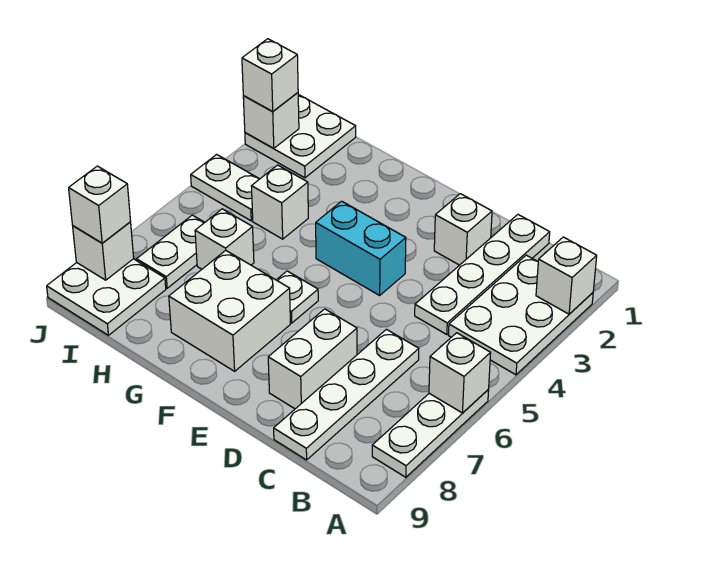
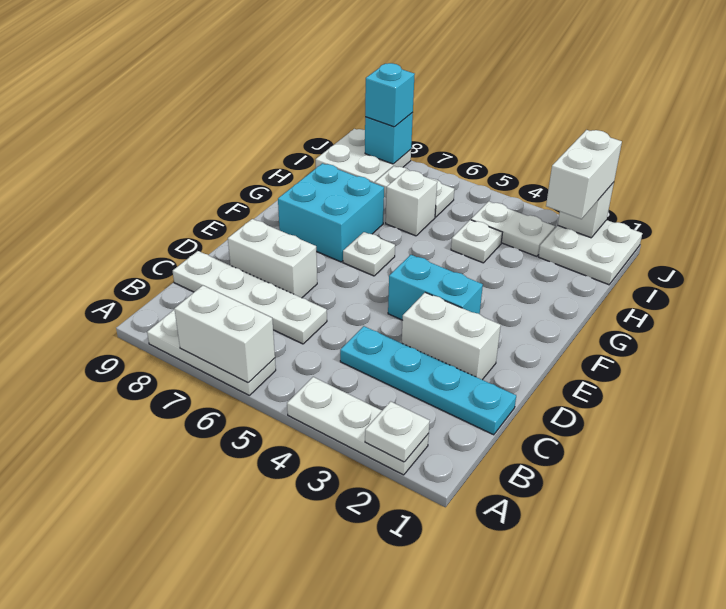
white plate A2:B4 level 1 -> white plate A2:A4 level 1
white brick A2 level 2 -> white plate A2 level 2
white brick A6 level 2 -> white brick A6:A7 level 2
white plate C1:C4 level 1 -> cyan plate C1:C4 level 1
white brick D2 level 1 -> white brick D2:D3 level 1
cyan brick E4:F4 level 1 -> cyan brick E3:E4 level 1
white brick F7:G8 level 1 -> cyan brick F7:G8 level 1
white brick H4 level 1 -> white plate H4 level 1
white plate I4:J4 level 1 -> white plate I3:I4 level 1
white brick J2 level 3 -> white brick I2:J2 level 3
white brick J8 level 2 -> cyan brick J8 level 2
white brick J8 level 3 -> cyan brick J8 level 3

